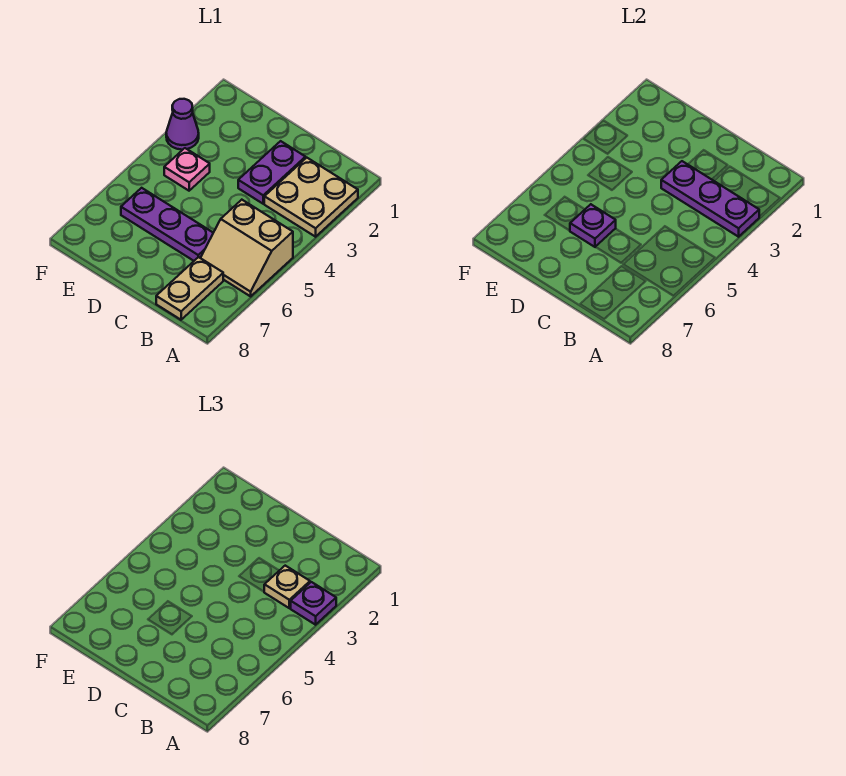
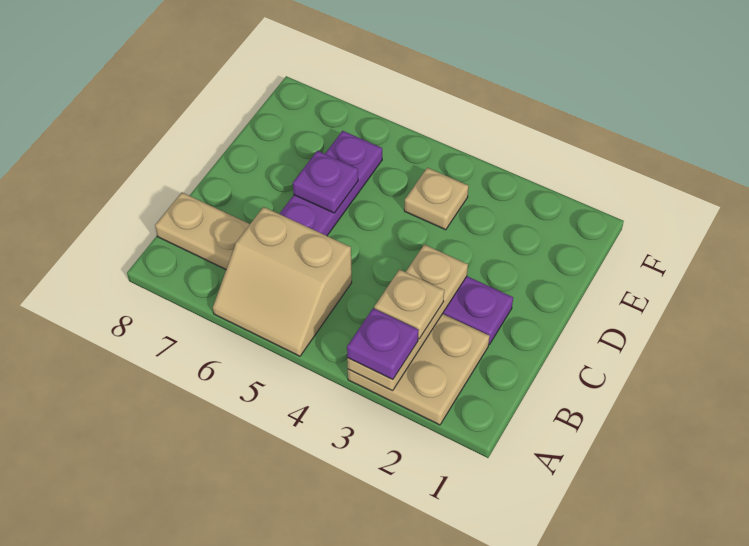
purple plate A3:C3 level 2 -> tan plate A3:C3 level 2
tan slope A5:B6 level 1 top 5 -> tan slope A5:B6 level 1 top B
pink plate E4 level 1 -> tan plate E4 level 1
purple cone F3 level 1 -> none

